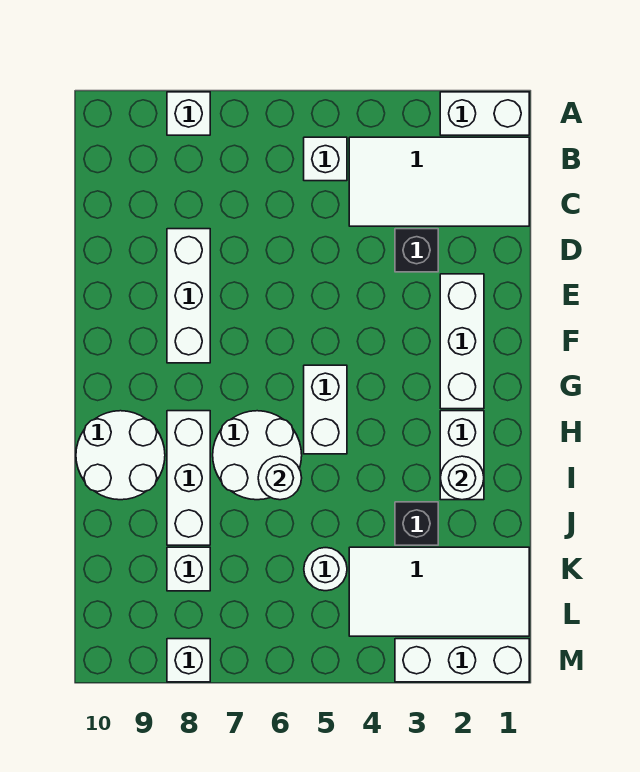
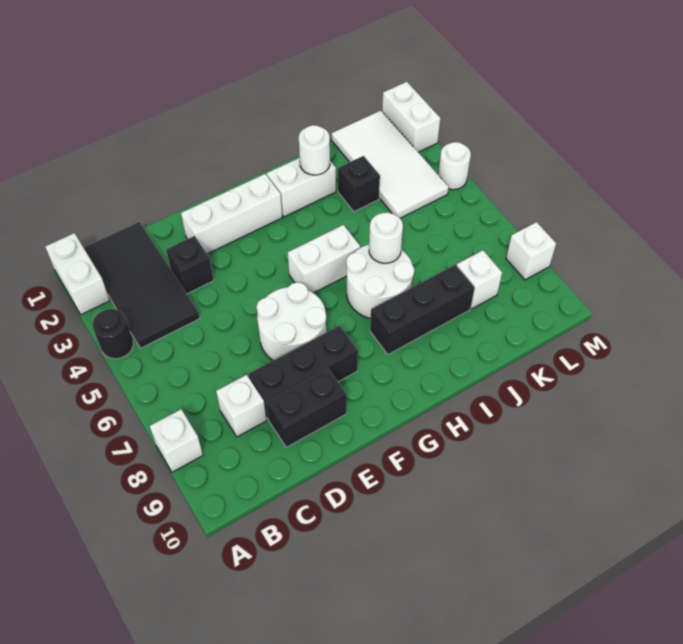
none -> black round brick A4 level 1
white tile B1:C4 level 1 -> black tile B1:C4 level 1
white brick B5 level 1 -> white brick C8 level 1
white brick D8:F8 level 1 -> black brick D8:F8 level 1
none -> black brick D9:E9 level 1
white brick H8:J8 level 1 -> black brick H8:J8 level 1
white round brick H9:I10 level 1 -> white round brick E6:F7 level 1
white round brick K5 level 1 -> white round brick M4 level 1
white brick M1:M3 level 1 -> white brick M1:M2 level 1

